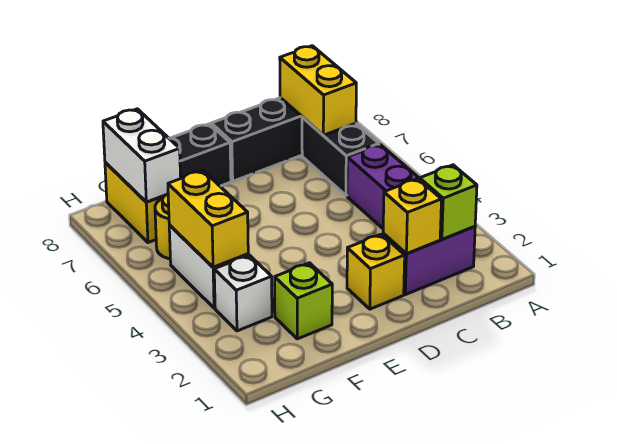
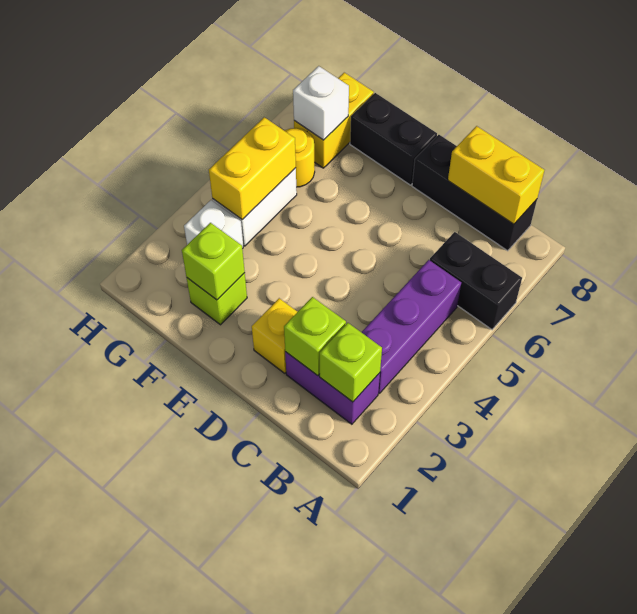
black brick B6:B7 level 1 -> black brick A6:B6 level 1
yellow brick B7:B8 level 2 -> yellow brick B8:C8 level 2
yellow brick C2 level 2 -> lime brick C2 level 2
none -> lime brick F2 level 2
white brick G7:G8 level 2 -> white brick G7 level 2

